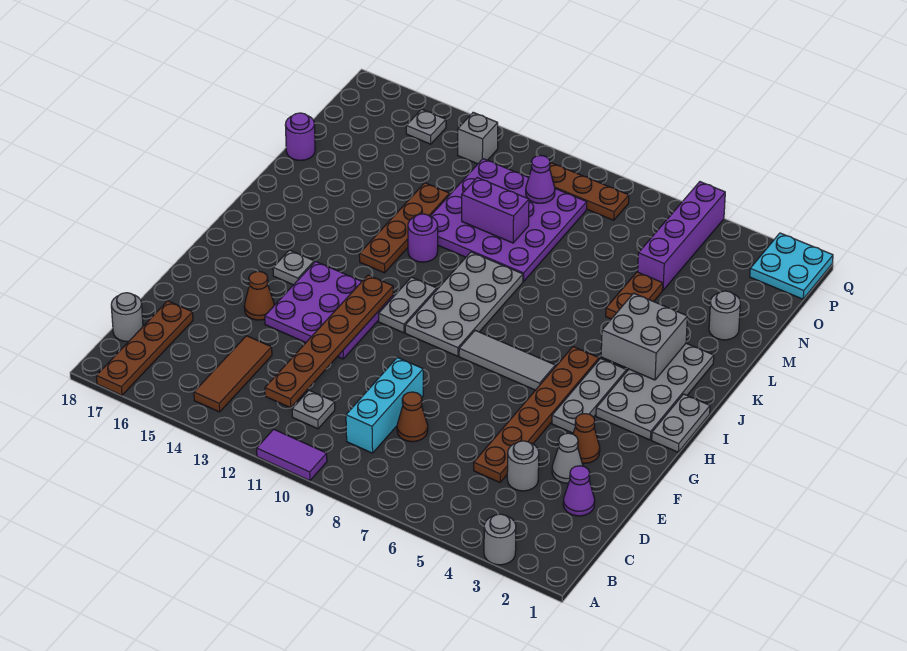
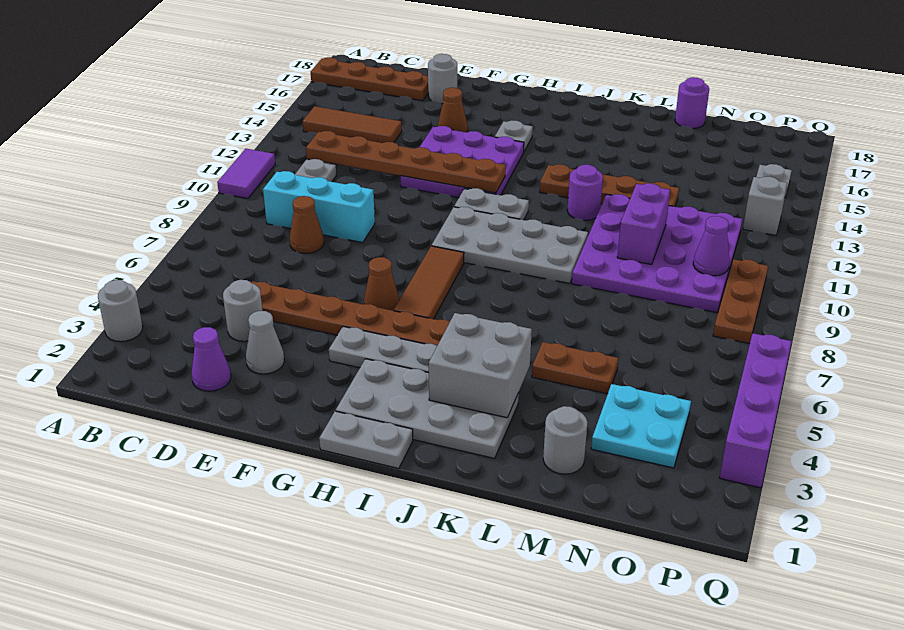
grey round brick C18 level 1 -> grey round brick E17 level 1
brown cone F3 level 1 -> brown cone G6 level 1
grey tile H6:H8 level 1 -> brown tile H6:H8 level 1
purple brick N5:Q5 level 1 -> purple brick Q3:Q6 level 1
cyan plate P1:Q2 level 1 -> cyan plate N3:O4 level 1

